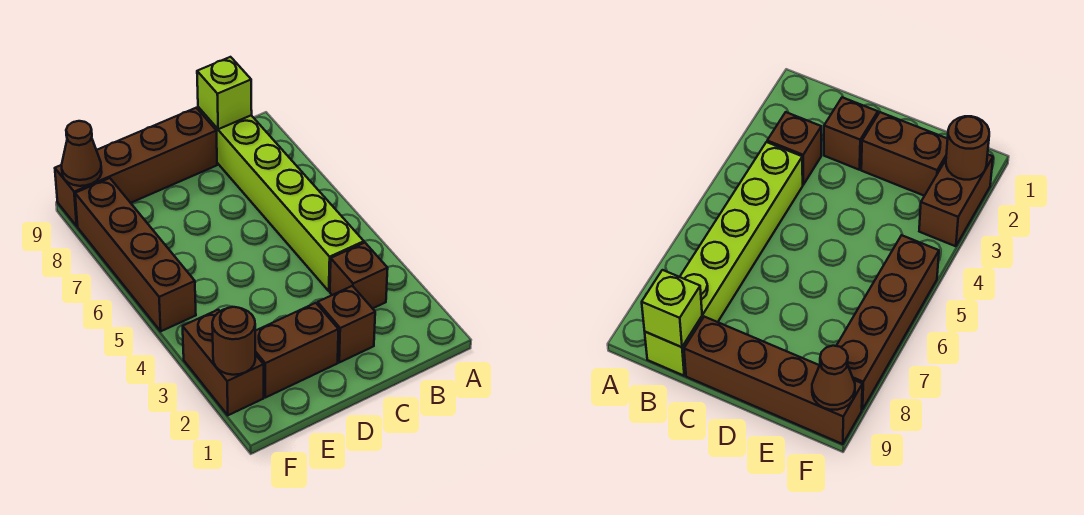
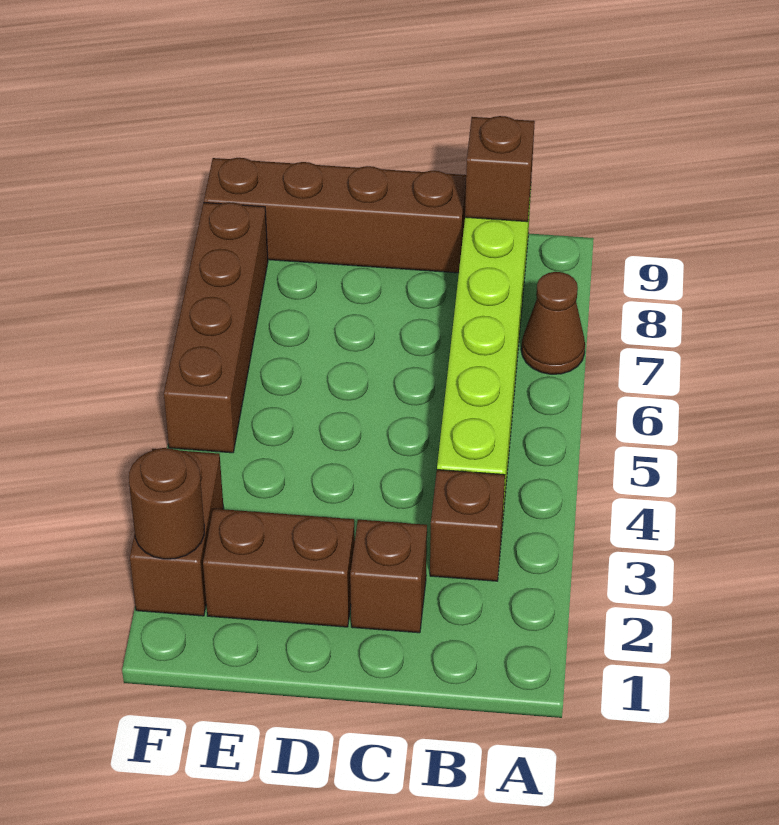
lime brick B9 level 2 -> brown brick B9 level 2
brown cone F9 level 2 -> brown cone A7 level 1

